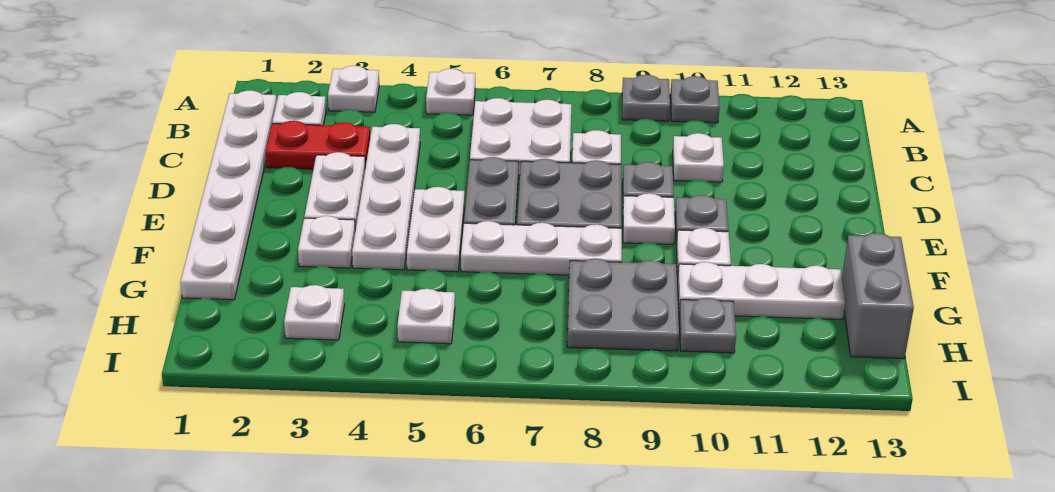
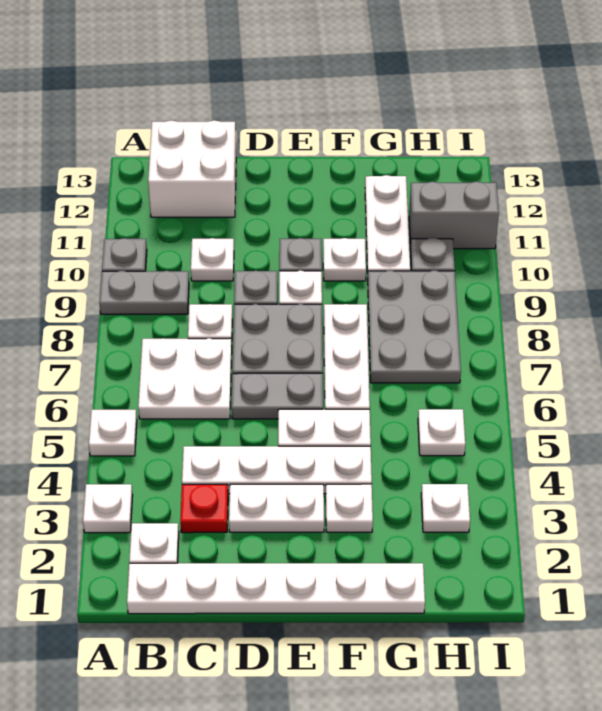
grey plate A9 level 1 -> grey plate A9:B9 level 1
none -> white brick B12:C13 level 1
red plate C2:C3 level 1 -> red plate C3 level 1
grey plate G8:H9 level 1 -> grey plate G7:H9 level 1
grey brick G13:H13 level 1 -> grey brick H11:I11 level 1

